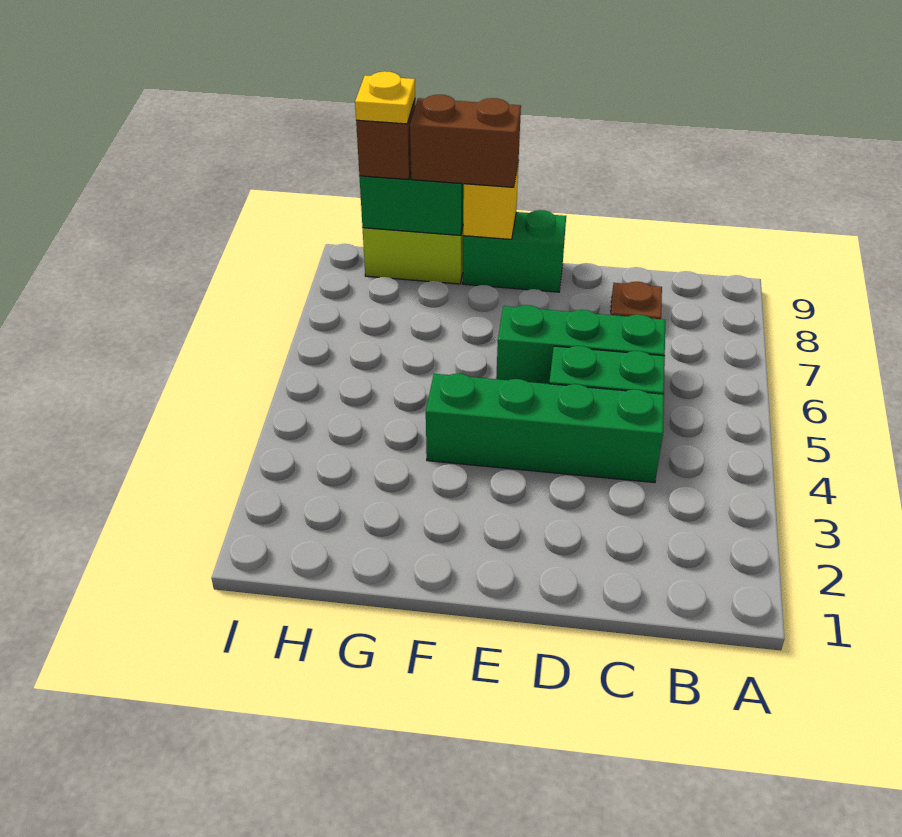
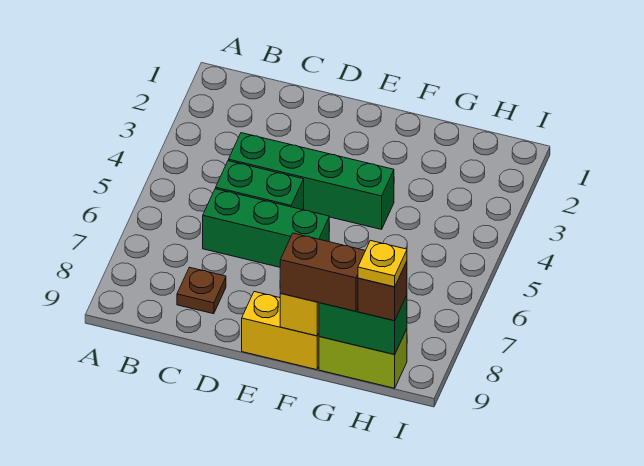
green brick E9:F9 level 1 -> yellow brick E9:F9 level 1

